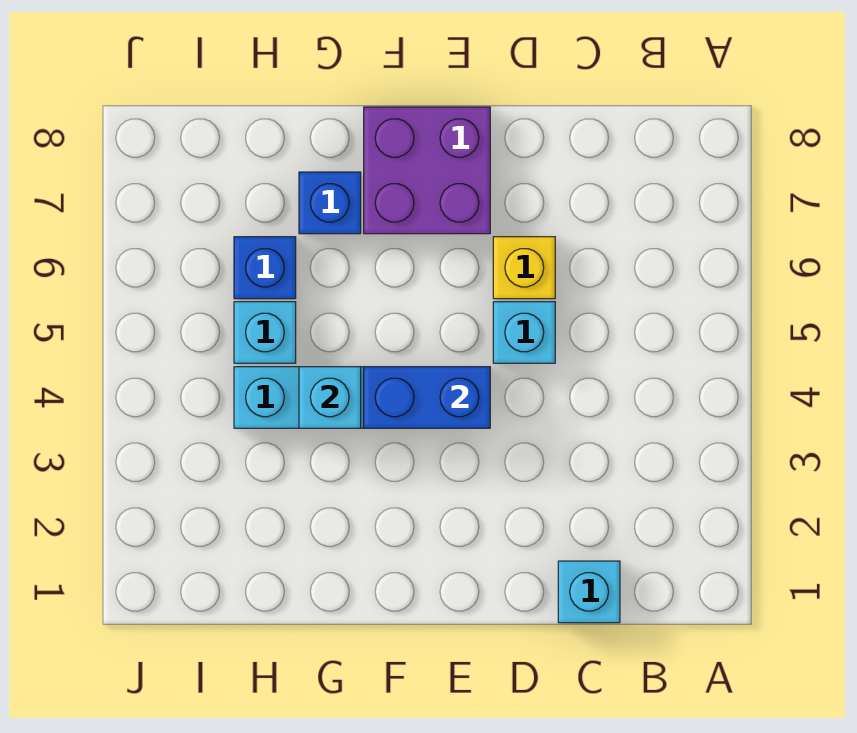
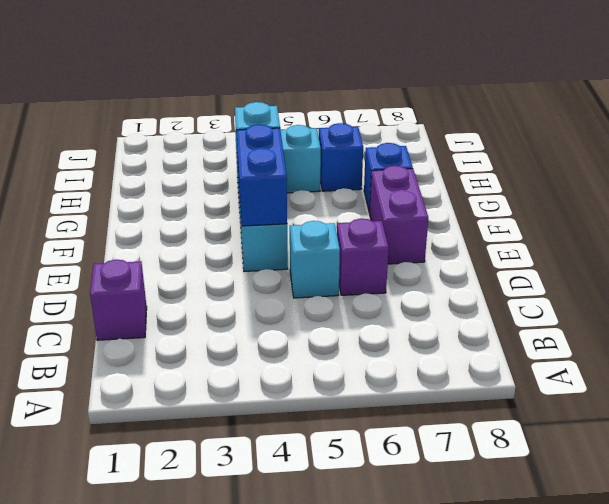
cyan brick C1 level 1 -> purple brick C1 level 1
yellow brick D6 level 1 -> purple brick D6 level 1
purple brick E7:F8 level 1 -> purple brick E7:F7 level 1

